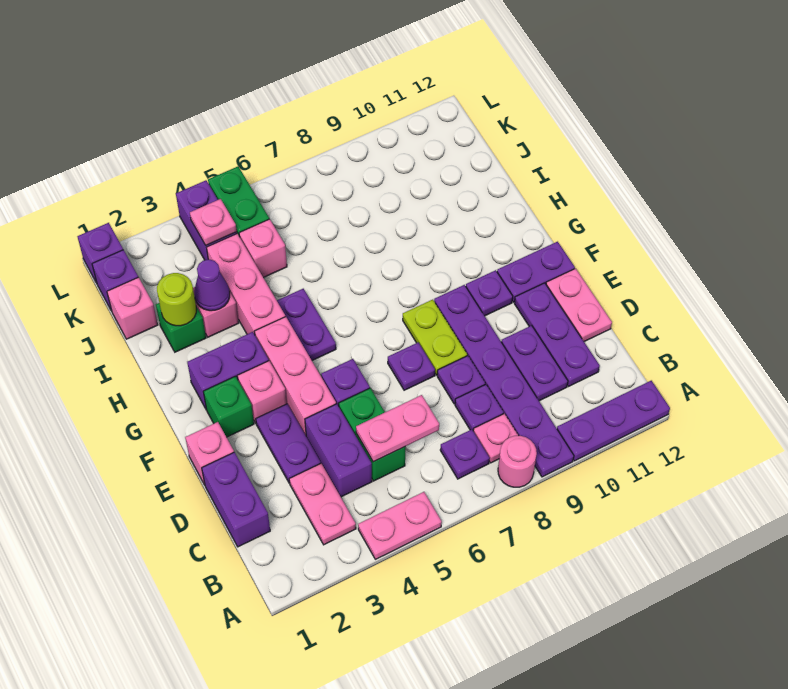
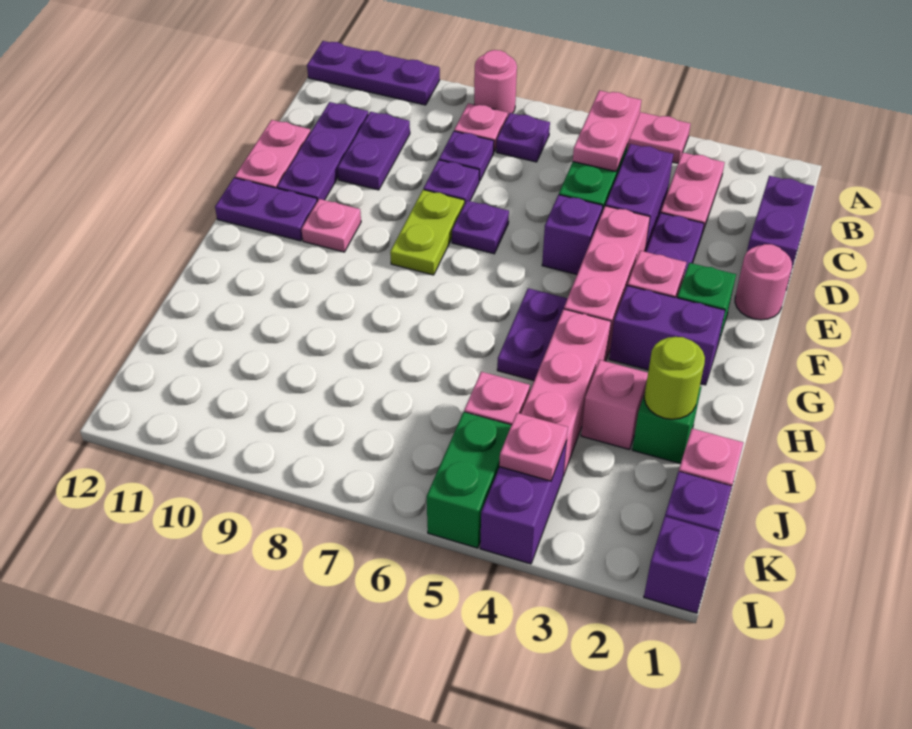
purple plate A9:F9 level 1 -> none
pink plate C5:C6 level 2 -> pink plate B5:C5 level 2
pink brick E1 level 1 -> pink round brick E1 level 1
purple plate F10 level 1 -> pink plate F10 level 1
purple cone I3 level 2 -> none

